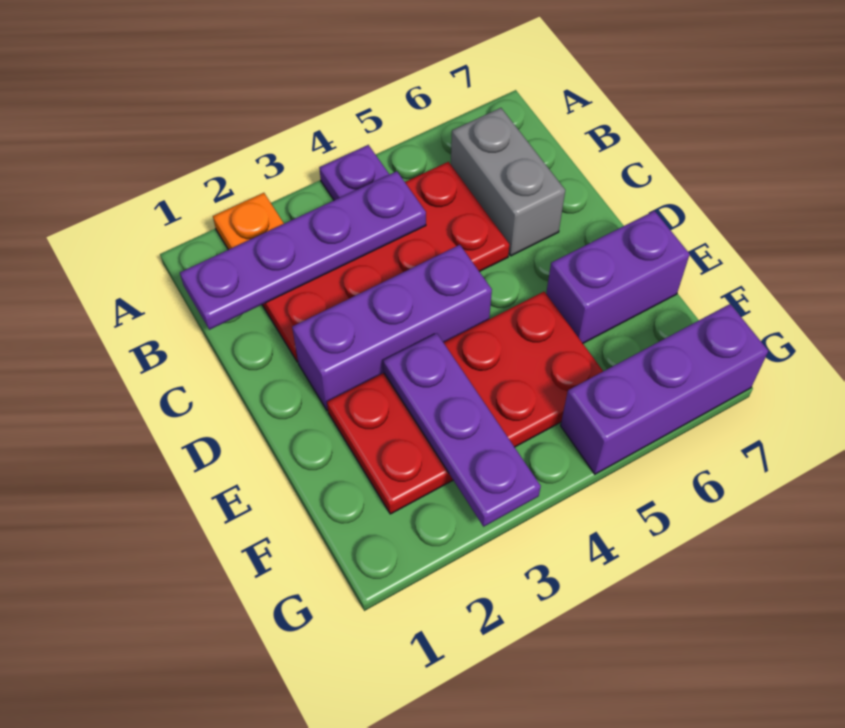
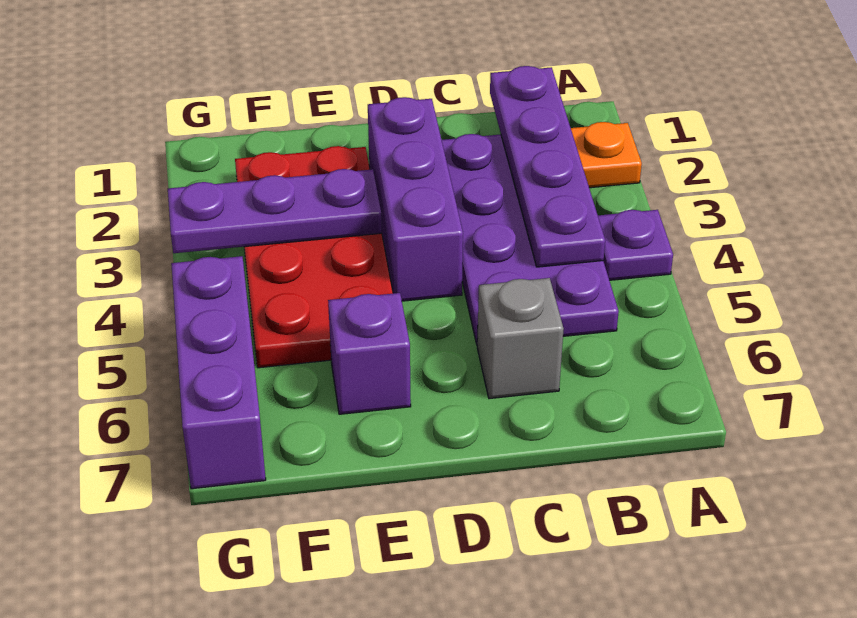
red plate B2:C5 level 1 -> purple plate B2:C5 level 1
grey brick B6:C6 level 1 -> grey brick C6 level 1
purple brick E6:E7 level 1 -> purple brick E6 level 1

